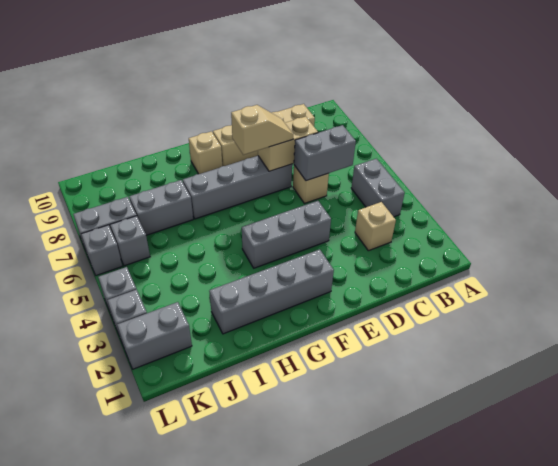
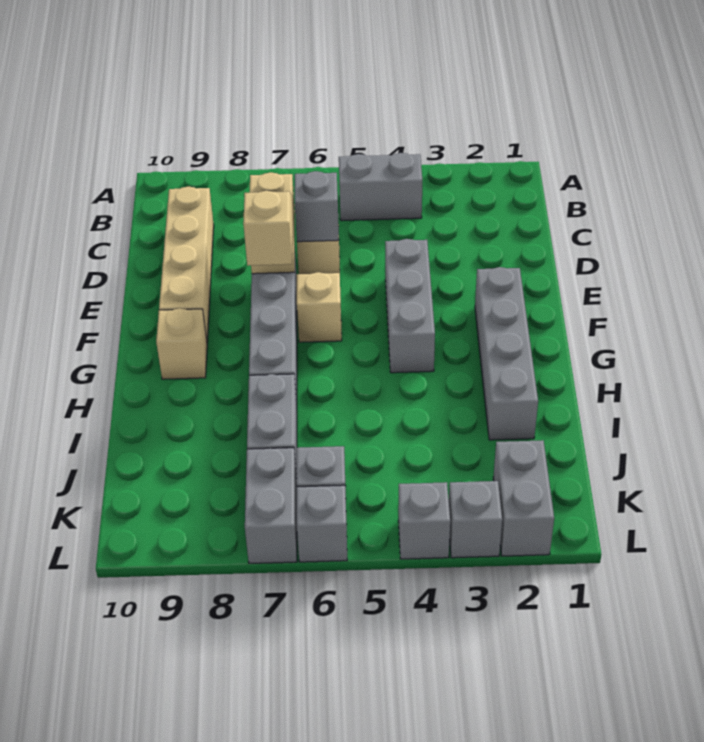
tan brick C3 level 1 -> tan brick F6 level 1
grey brick C6:D6 level 2 -> grey brick D6 level 2

